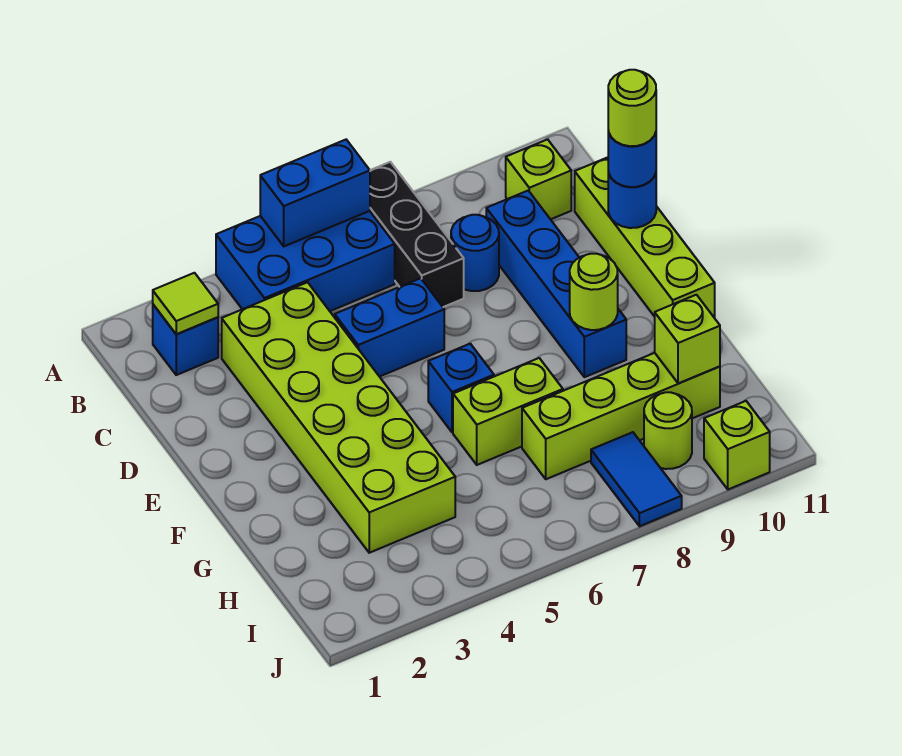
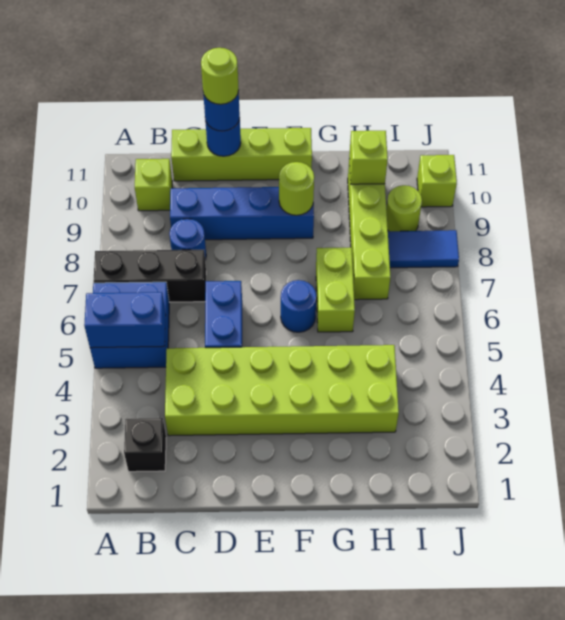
blue brick A4:B6 level 1 -> blue brick A5:B6 level 1
blue brick A5:A6 level 2 -> blue brick A5:B5 level 2
blue brick B2 level 1 -> black brick B2 level 1
lime tile B2 level 2 -> none
blue brick F6 level 1 -> blue round brick F6 level 1

